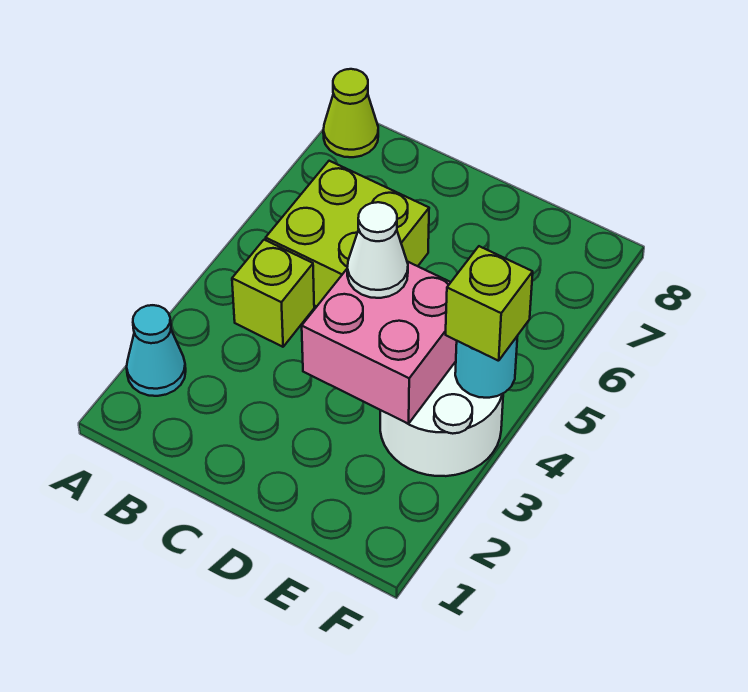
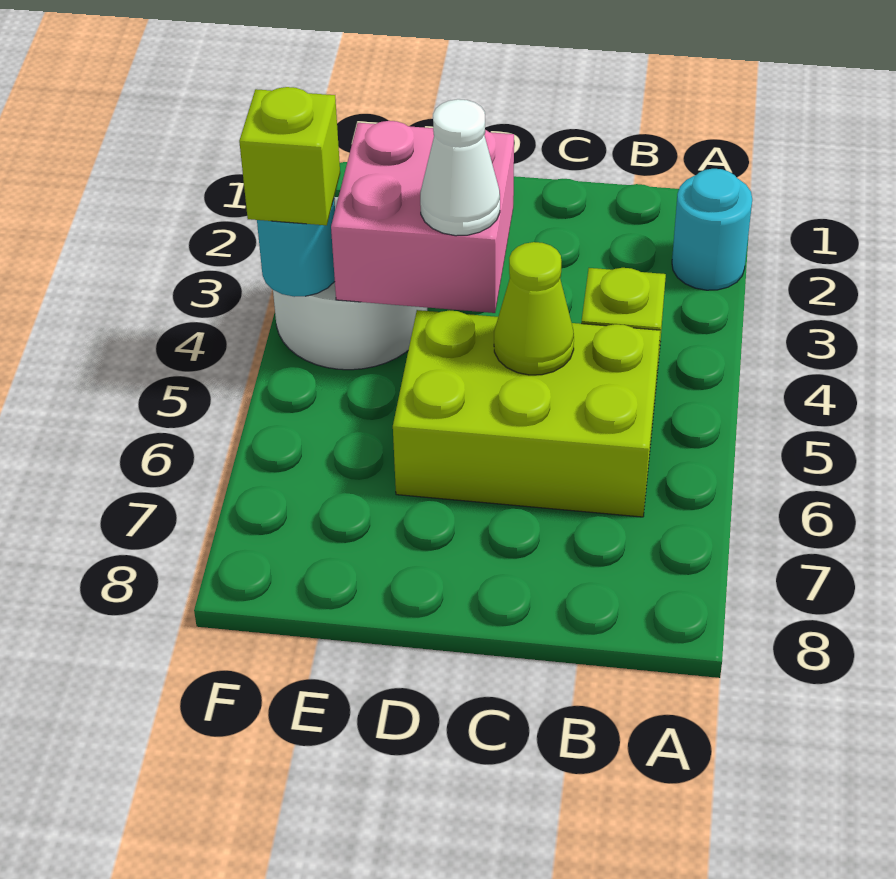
cyan cone A2 level 1 -> cyan round brick A2 level 1
lime cone A8 level 1 -> lime cone C5 level 2
lime brick B5:C6 level 1 -> lime brick B5:D6 level 1

